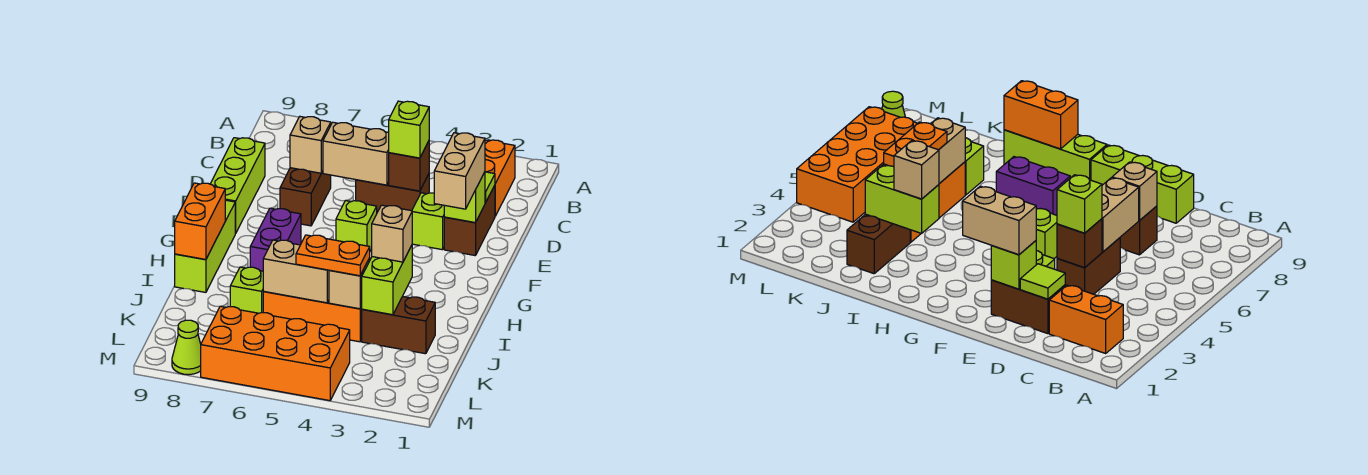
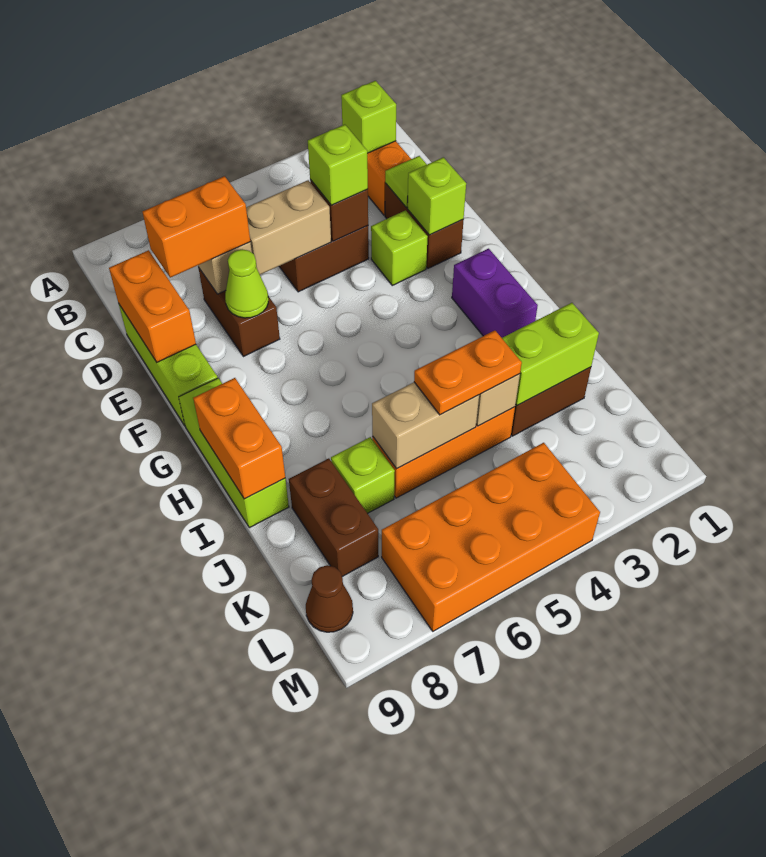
none -> orange brick D7:D8 level 3
none -> orange brick D9:E9 level 2
tan brick E2:F2 level 3 -> none
lime brick F5 level 1 -> lime brick B2 level 2
purple brick G7:H7 level 1 -> purple brick G2:H2 level 1
lime brick I3:J3 level 2 -> lime brick J2:J3 level 2
tan brick I3 level 3 -> none
none -> brown brick J8:K8 level 1
none -> brown cone L9 level 1
lime cone M8 level 1 -> lime cone E7 level 2

